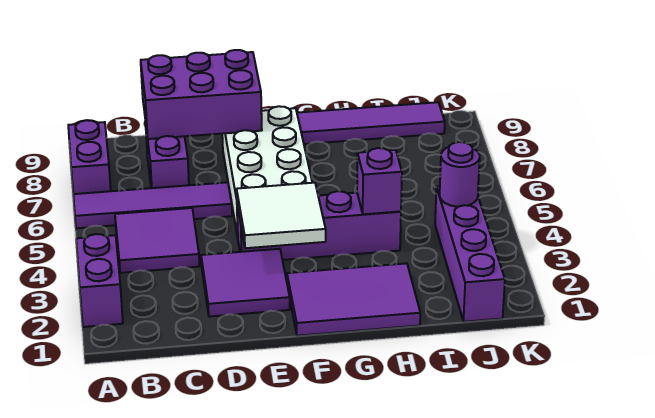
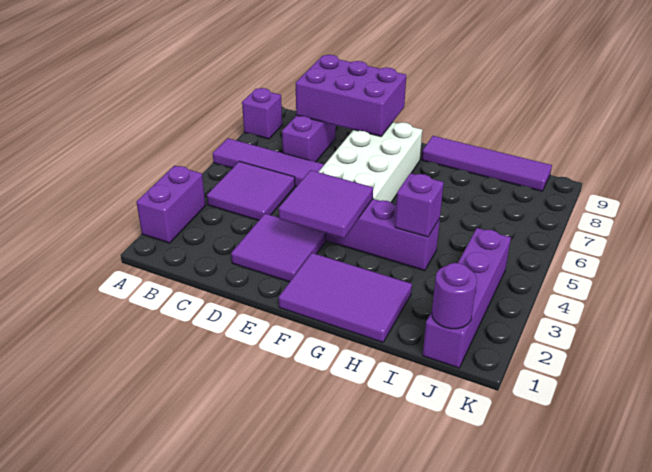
purple brick A7:A8 level 1 -> purple brick A8 level 1
white tile E3:F4 level 2 -> purple tile E3:F4 level 2
purple round brick J4 level 2 -> purple round brick J1 level 2

